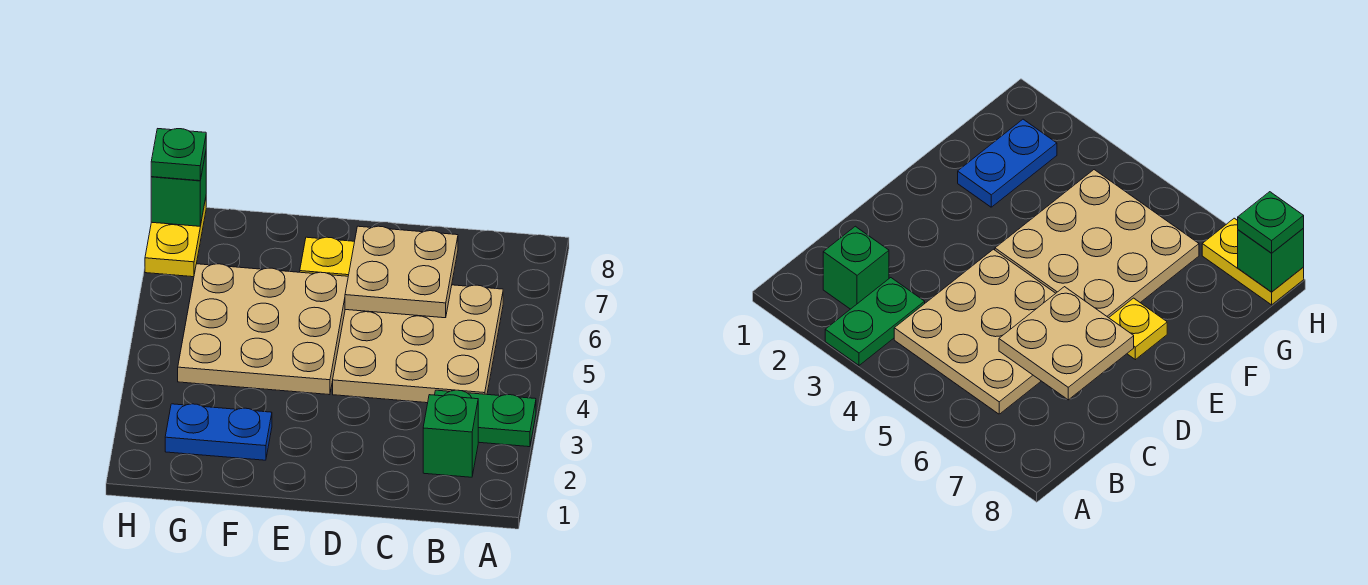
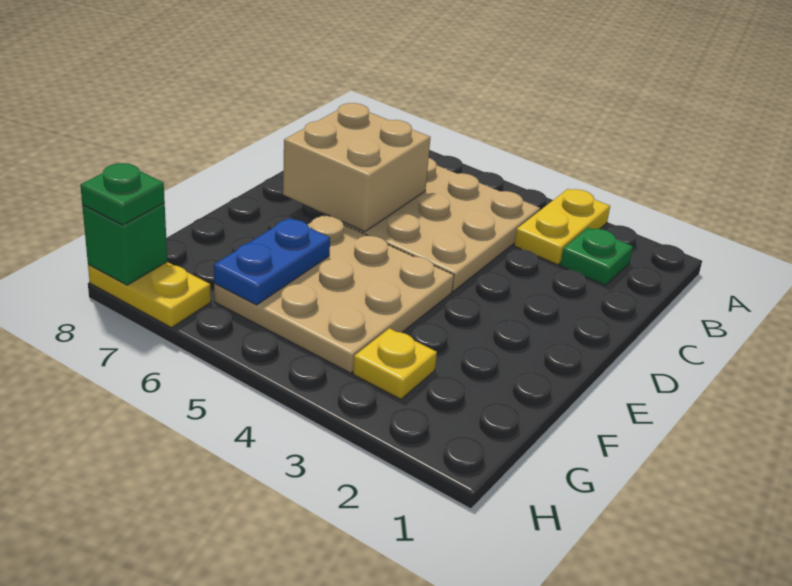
green plate A3:B3 level 1 -> yellow plate A3:B3 level 1
green brick B2 level 1 -> green plate B2 level 1
tan plate C6:D7 level 2 -> tan brick C6:D7 level 2
yellow plate E7 level 1 -> yellow plate G3 level 1
blue plate F2:G2 level 1 -> blue plate F6:G6 level 2

